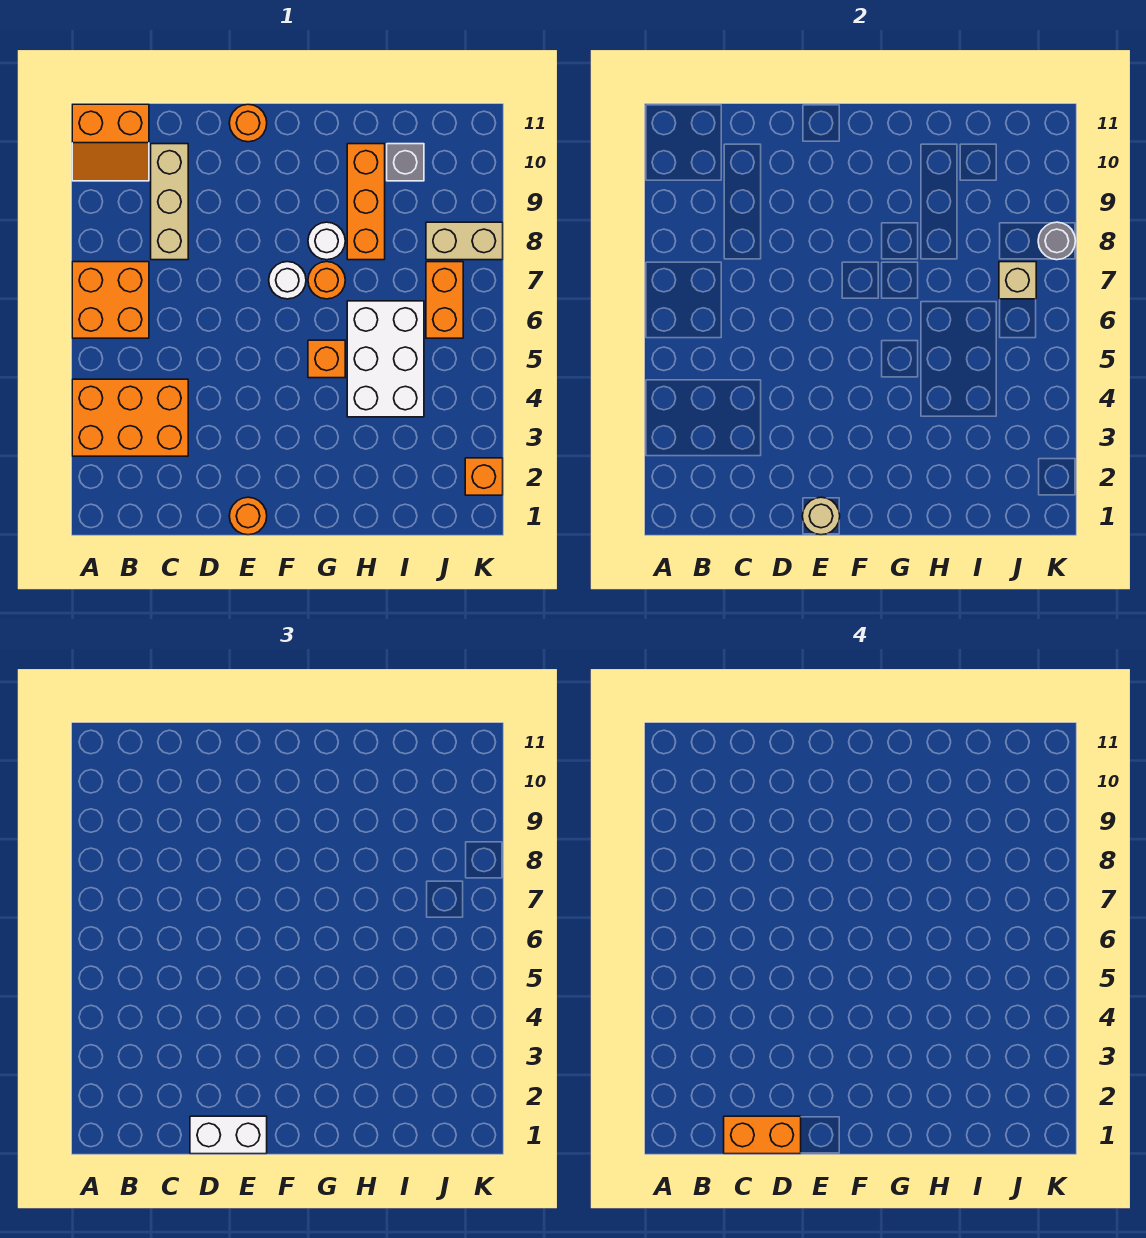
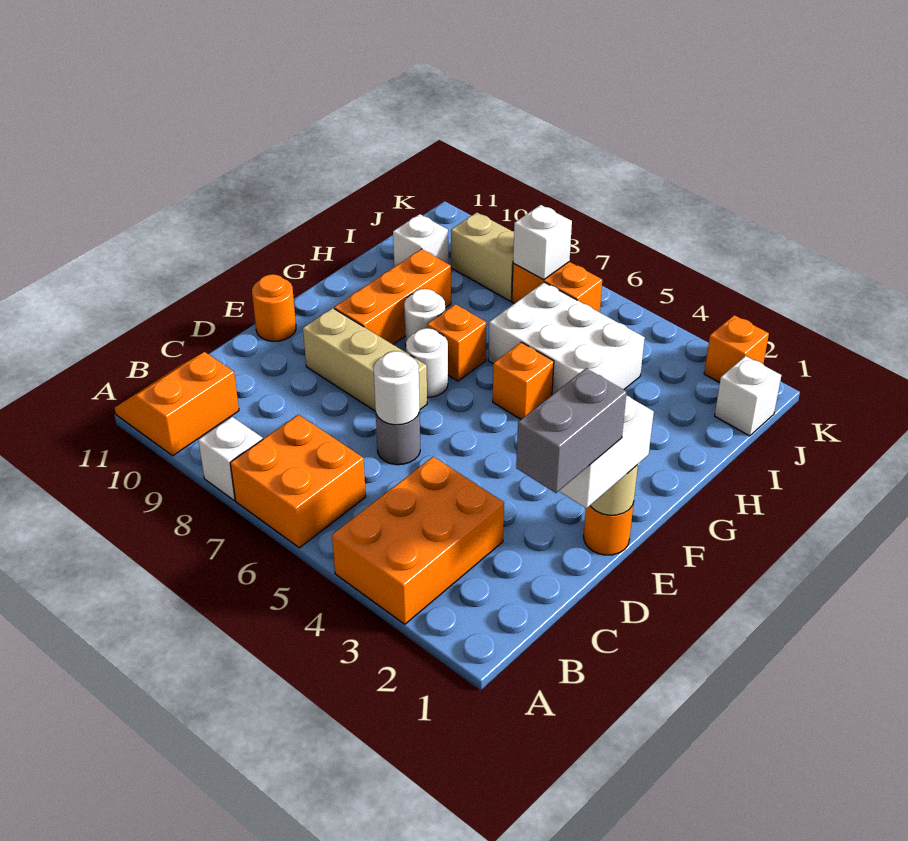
none -> white brick A8 level 1
orange slope A10:B11 level 1 top 11 -> orange slope A10:B11 level 1 top 10
orange brick C1:D1 level 4 -> grey brick C1:D1 level 4
tan brick C8:C10 level 1 -> tan brick E7:E9 level 1
none -> white round brick D6 level 2
orange round brick G7 level 1 -> orange brick G7 level 1
orange brick H8:H10 level 1 -> orange brick F9:H9 level 1
grey brick I10 level 1 -> white brick I10 level 1
none -> white brick J1 level 1
tan brick J7 level 2 -> white brick J7 level 2
tan brick J8:K8 level 1 -> tan brick J8:J9 level 1
grey round brick K8 level 2 -> grey round brick D6 level 1

